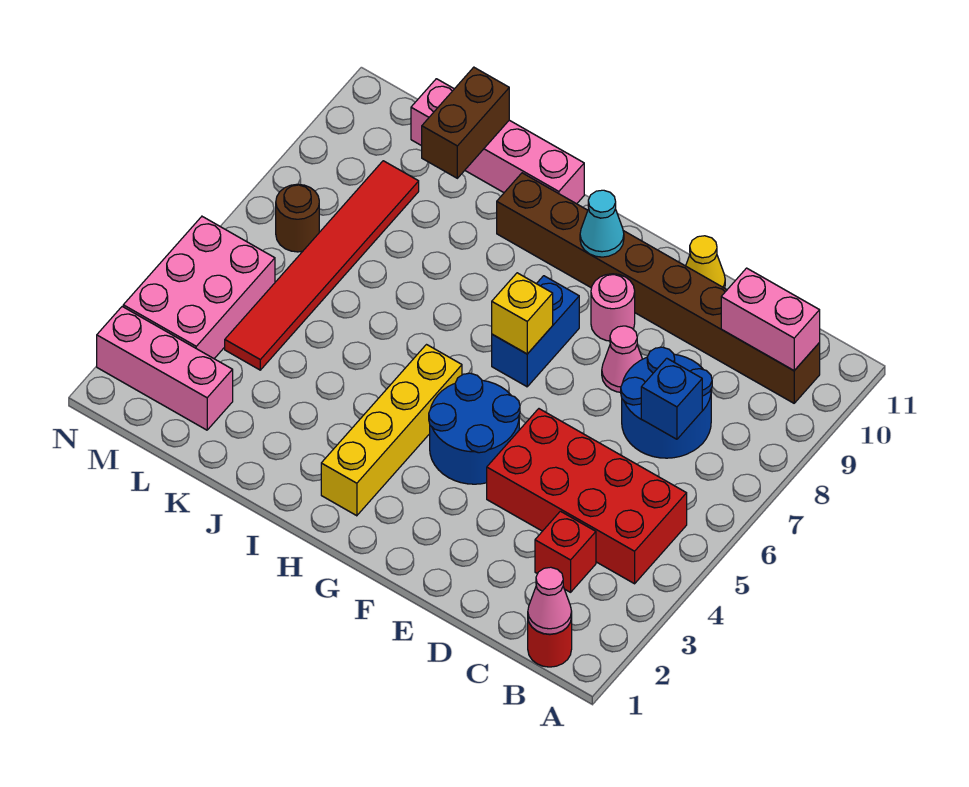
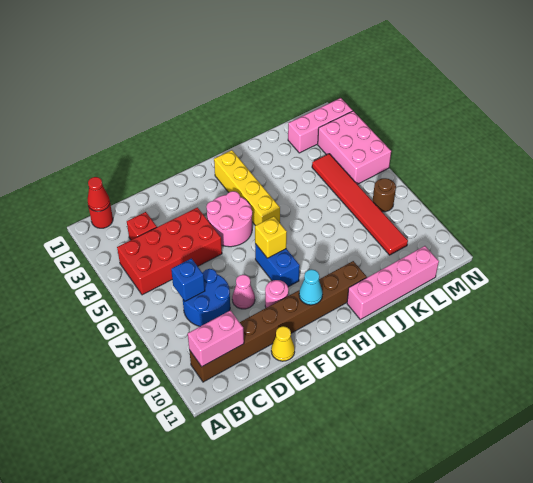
pink cone B1 level 2 -> red cone B1 level 2
blue round brick F4:G5 level 1 -> pink round brick F4:G5 level 1
brown brick K10:K11 level 2 -> none

